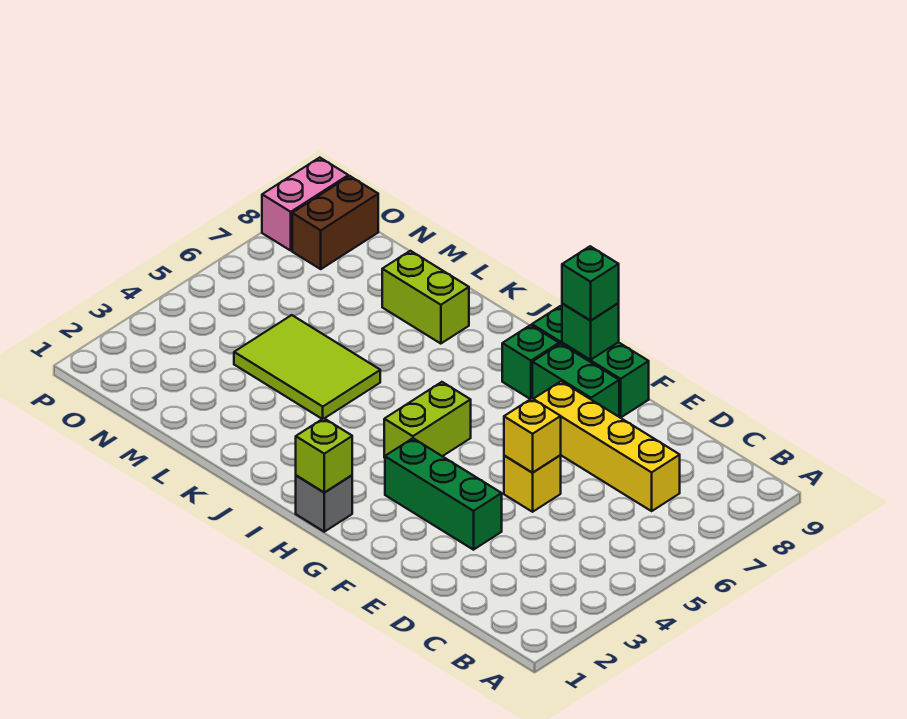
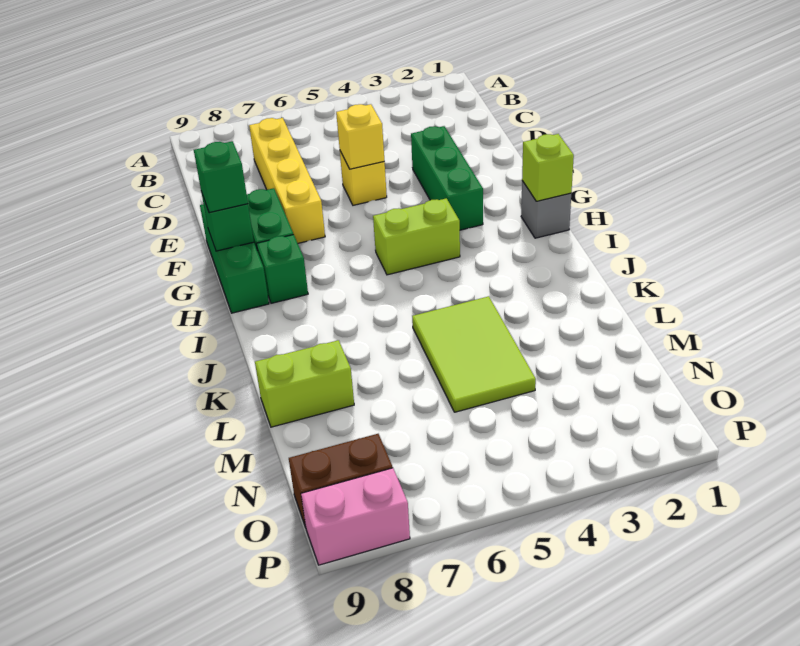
lime brick K8:L8 level 1 -> lime brick L8:L9 level 1

